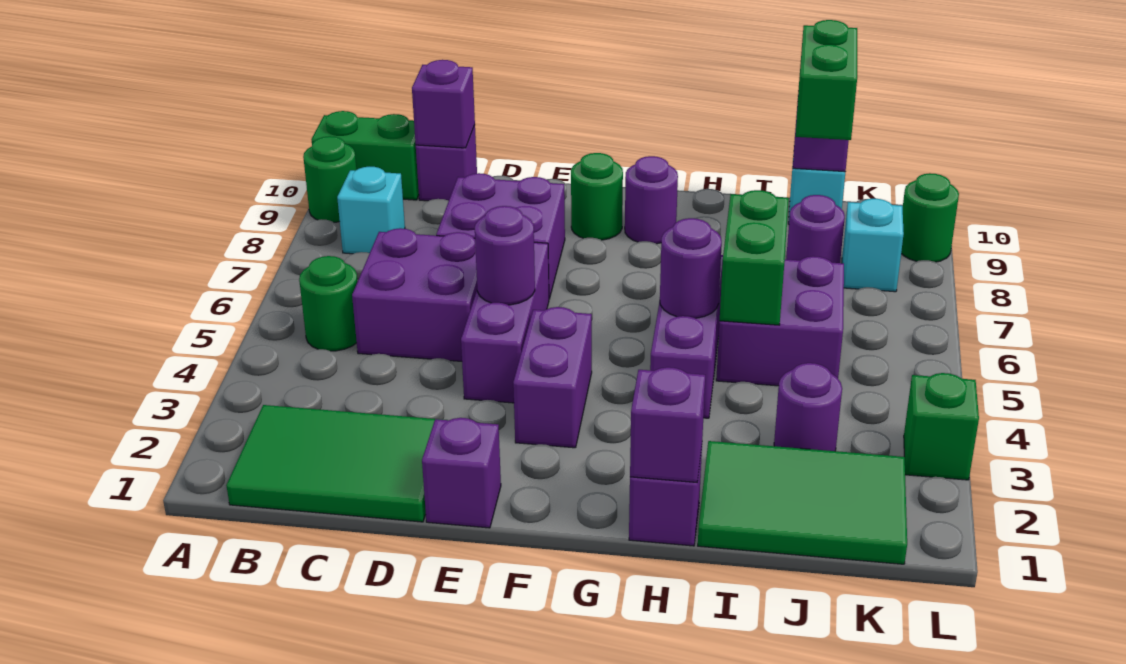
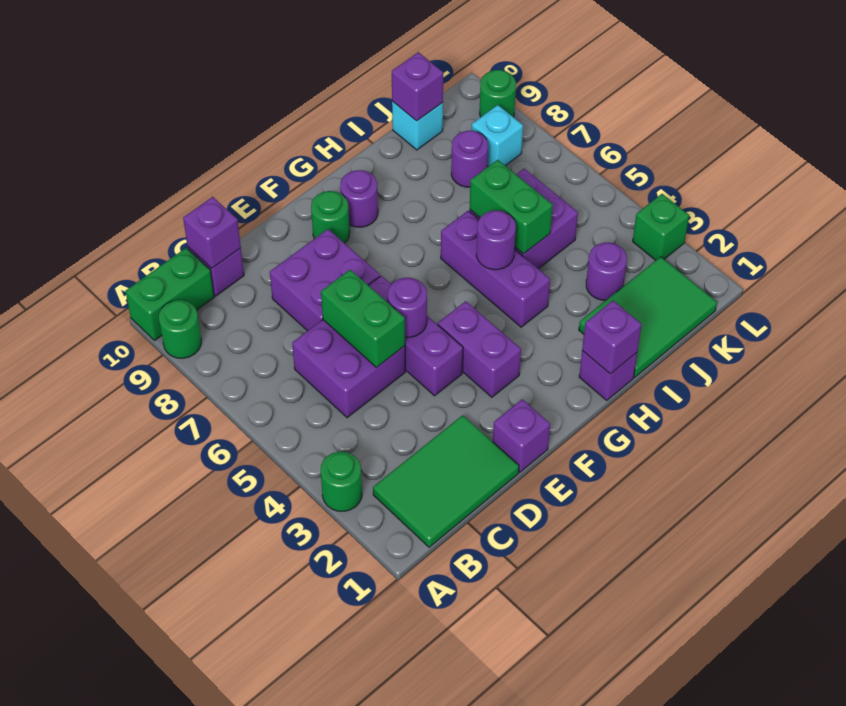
green round brick B5 level 1 -> green round brick A3 level 1
cyan brick B8 level 1 -> none
green brick J9:J10 level 3 -> green brick D5:D6 level 2

